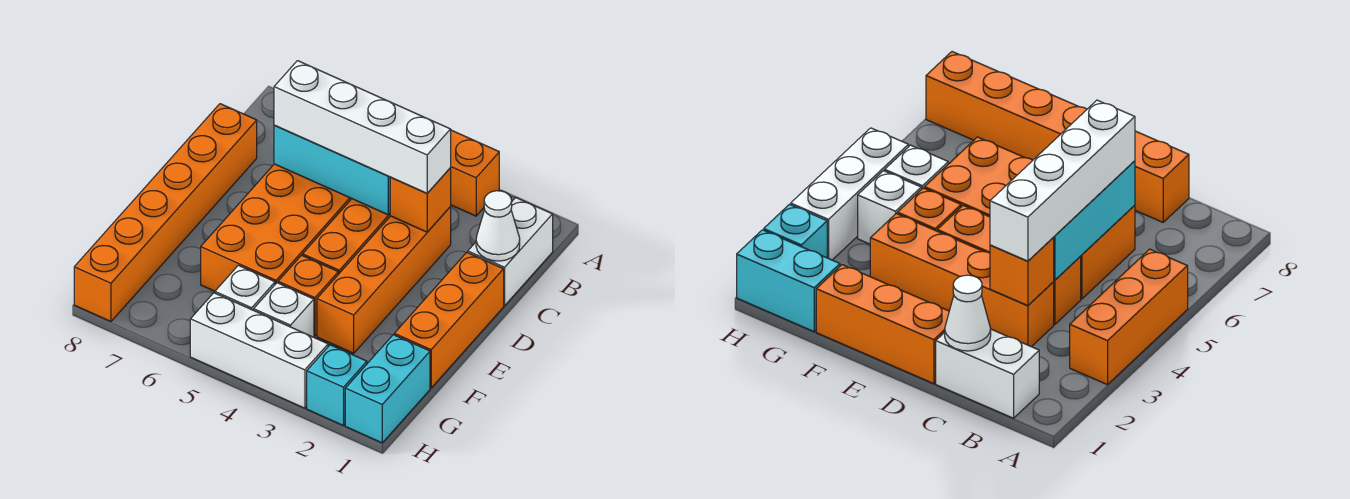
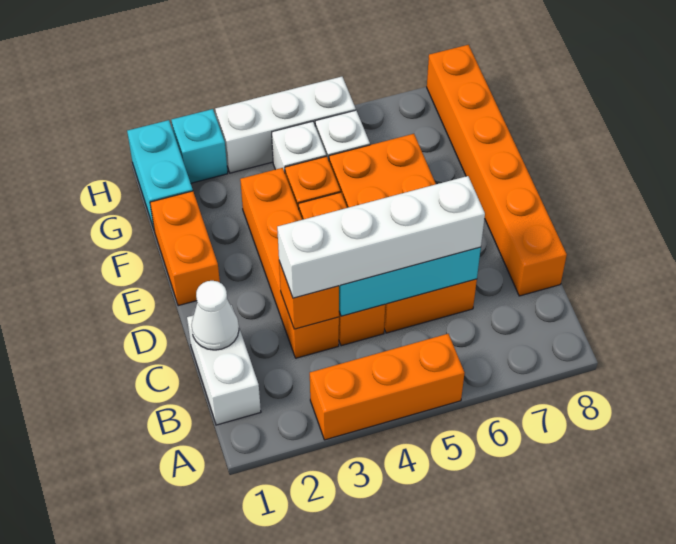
orange brick D1:F1 level 1 -> orange brick E1:F1 level 1

